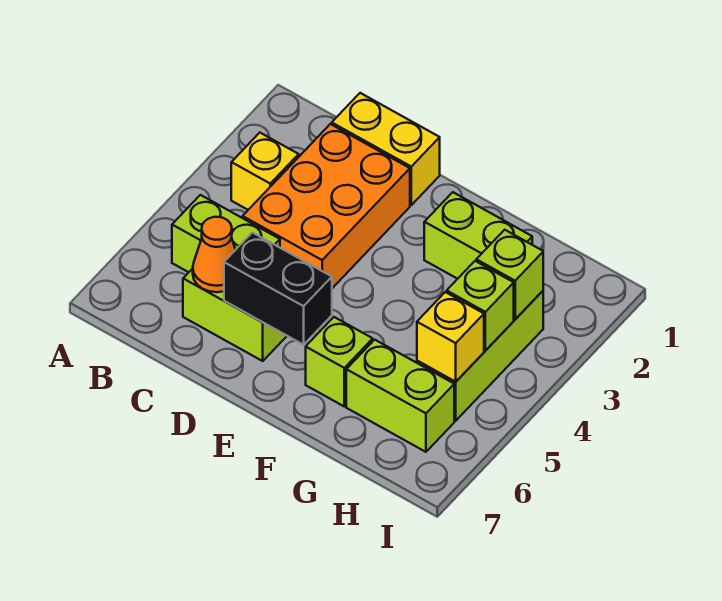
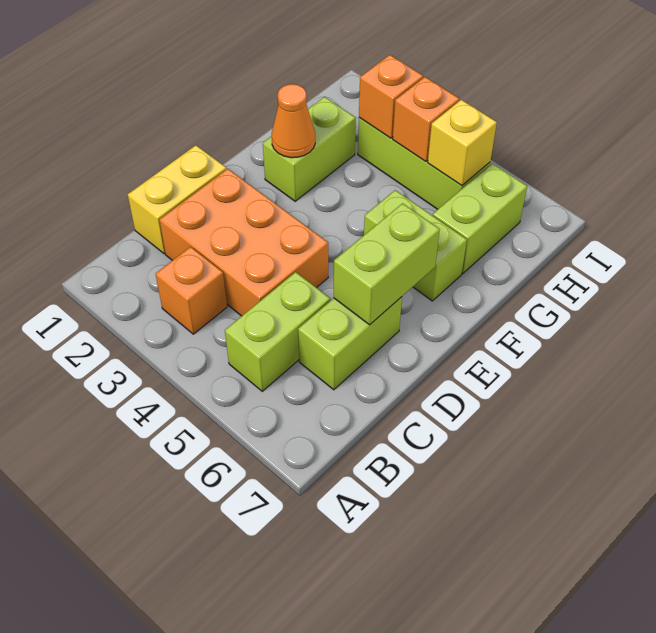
yellow brick B3 level 1 -> orange brick B3 level 1
orange cone C6 level 2 -> orange cone F2 level 2
black brick D6:E6 level 2 -> lime brick D6:E6 level 2
lime brick F6 level 1 -> lime brick F5:F6 level 1
lime brick H3 level 2 -> orange brick H3 level 2
lime brick H4 level 2 -> orange brick H4 level 2

